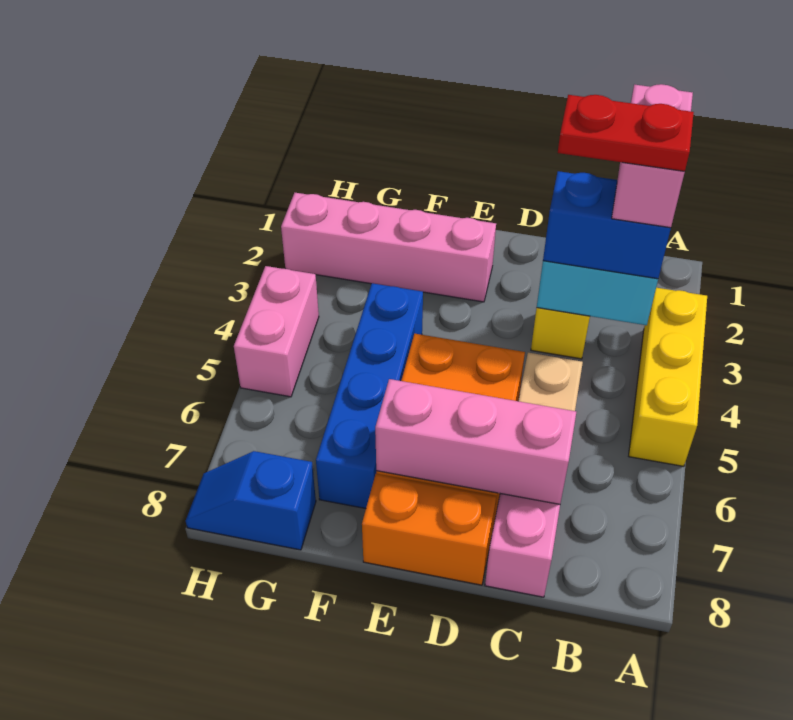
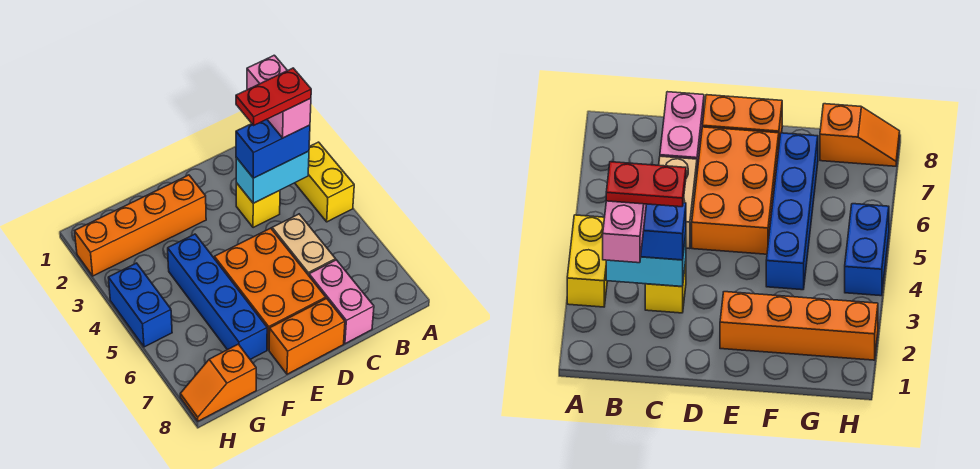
yellow brick A3:A5 level 1 -> yellow brick A3:A4 level 1
pink brick C7:E7 level 2 -> none
pink brick E2:H2 level 1 -> orange brick E2:H2 level 1
blue slope G8:H8 level 1 top G -> orange slope G8:H8 level 1 top G
pink brick H4:H5 level 1 -> blue brick H4:H5 level 1

